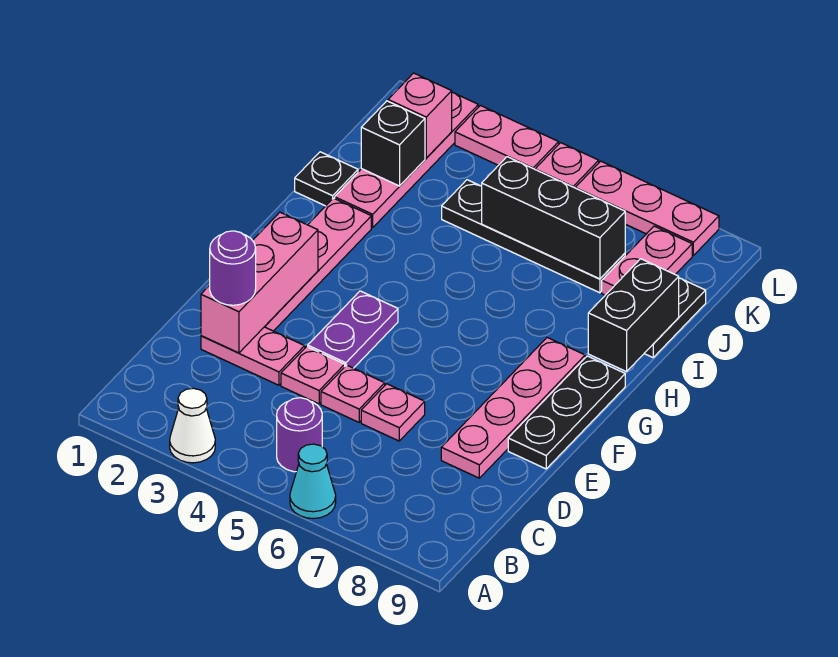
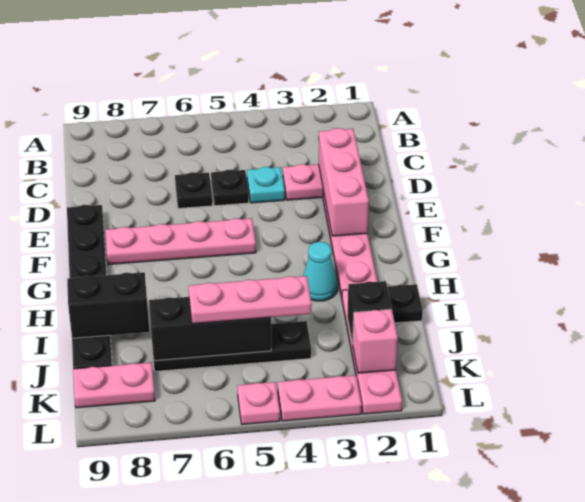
white cone A3 level 1 -> none
cyan cone A6 level 1 -> cyan cone H3 level 1
purple round brick B5 level 1 -> none
purple round brick D2 level 3 -> none
pink plate D4 level 1 -> cyan plate D4 level 1
pink plate D5 level 1 -> black plate D5 level 1
pink plate D6 level 1 -> black plate D6 level 1
pink plate D8:G8 level 1 -> pink plate F5:F8 level 1
purple plate E4:F4 level 1 -> none
black brick H9:I9 level 2 -> black brick I8:I9 level 2
pink plate J8:K8 level 1 -> pink plate K8:K9 level 1
pink plate L6:L8 level 1 -> pink plate J4:J6 level 3

